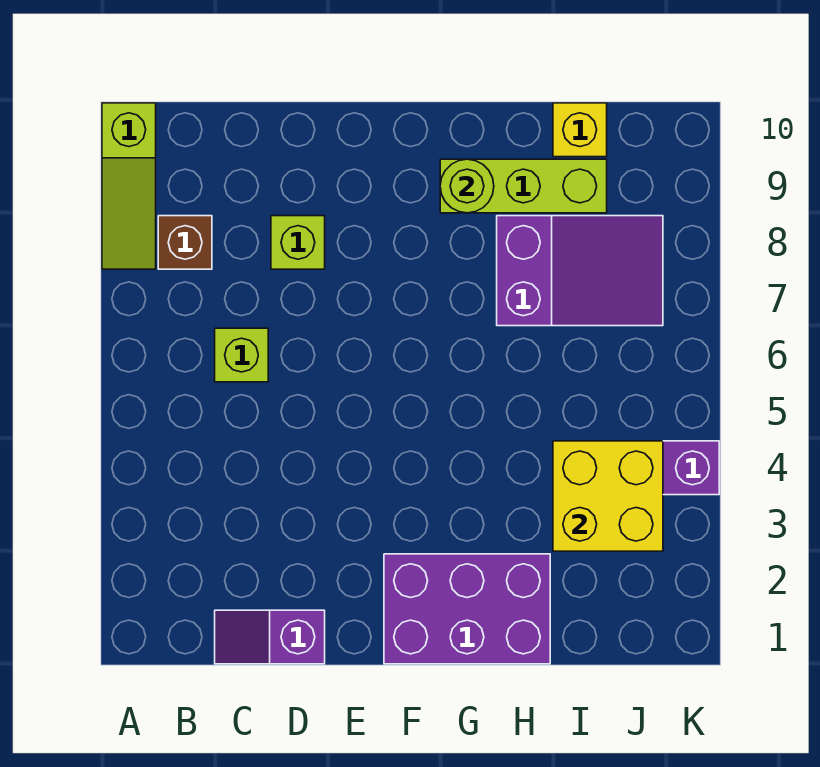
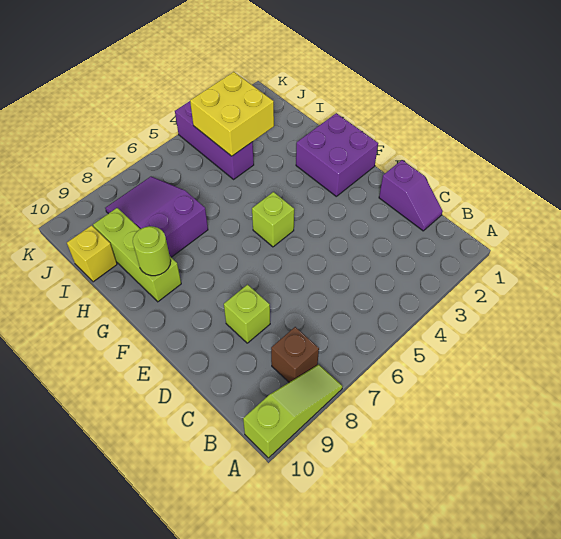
lime brick C6 level 1 -> lime brick F5 level 1
purple brick F1:H2 level 1 -> purple brick F1:G2 level 1

